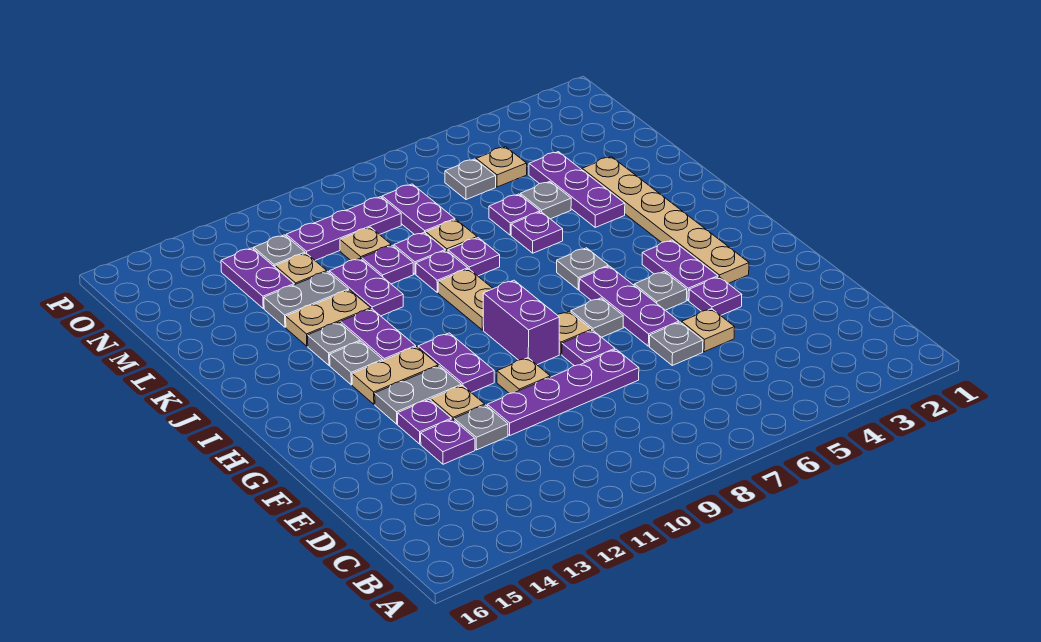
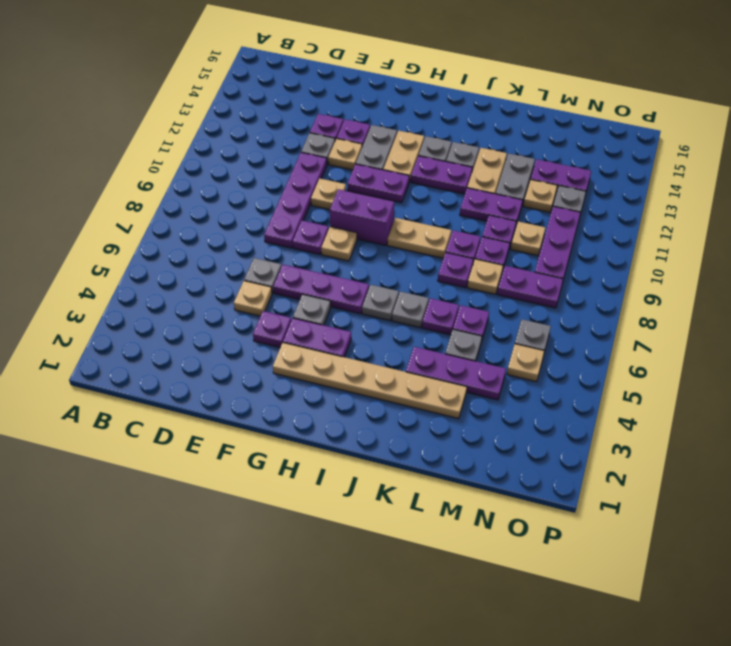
grey plate G7 level 1 -> grey plate J6 level 1

